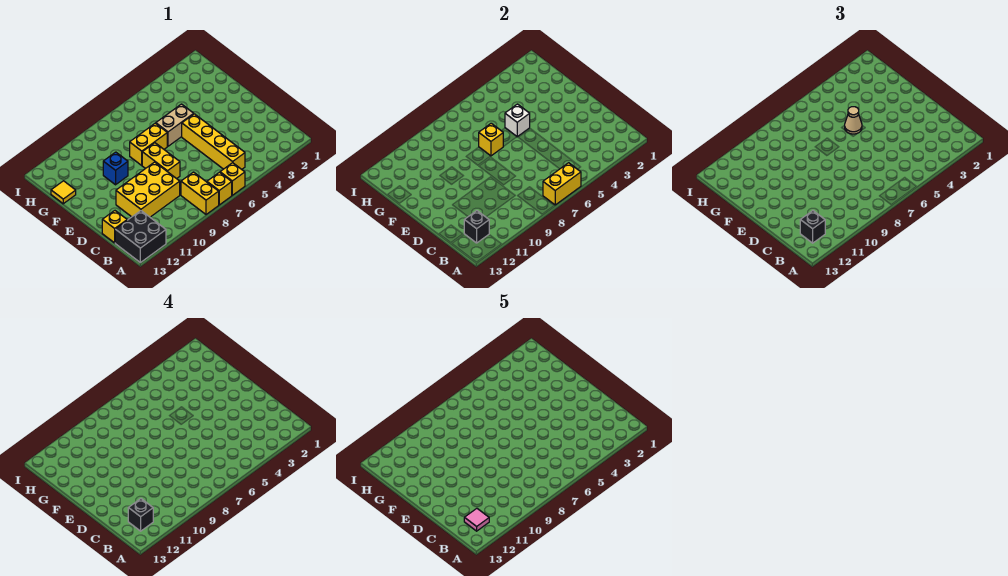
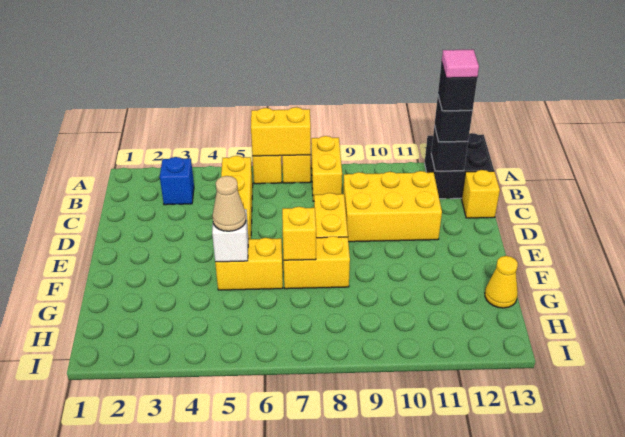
tan brick F5:F6 level 1 -> yellow brick F5:F6 level 1
blue brick F10 level 1 -> blue brick B3 level 1
yellow tile G13 level 1 -> yellow cone G13 level 1

